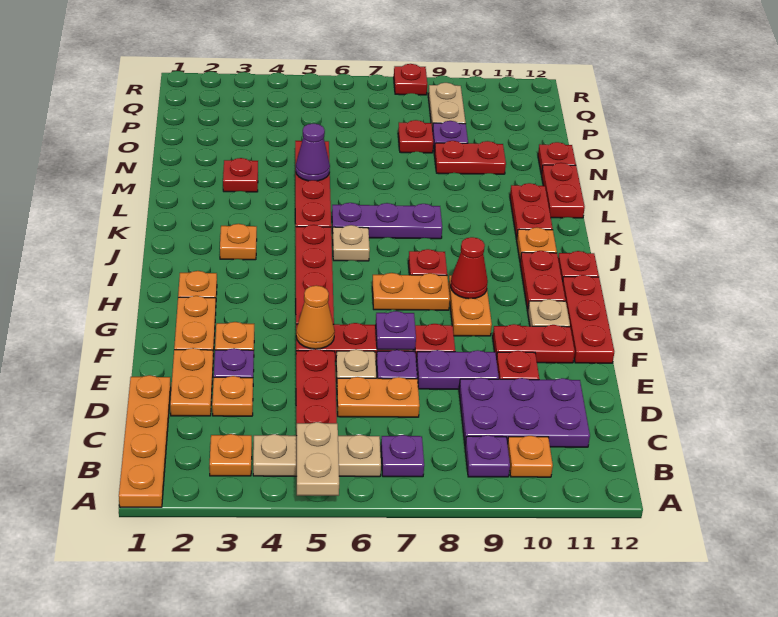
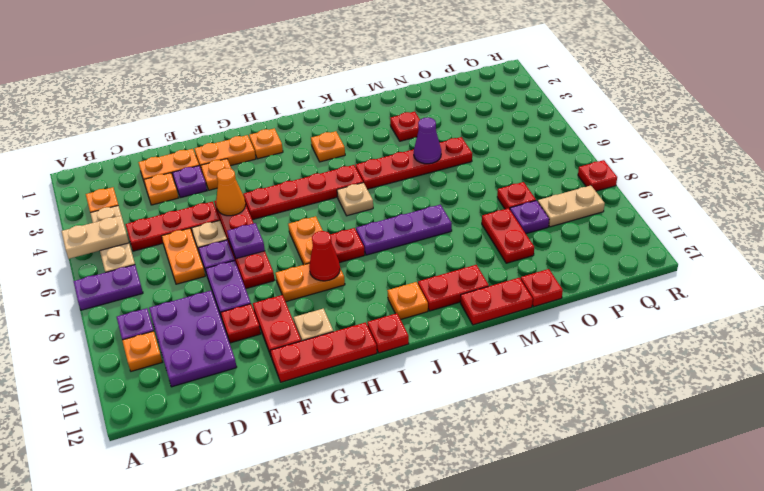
orange plate A1:D1 level 1 -> none
purple plate B7 level 1 -> purple plate A7:B7 level 1
red plate H11:I11 level 1 -> none
purple plate K6:K8 level 1 -> purple plate J8:L8 level 1

